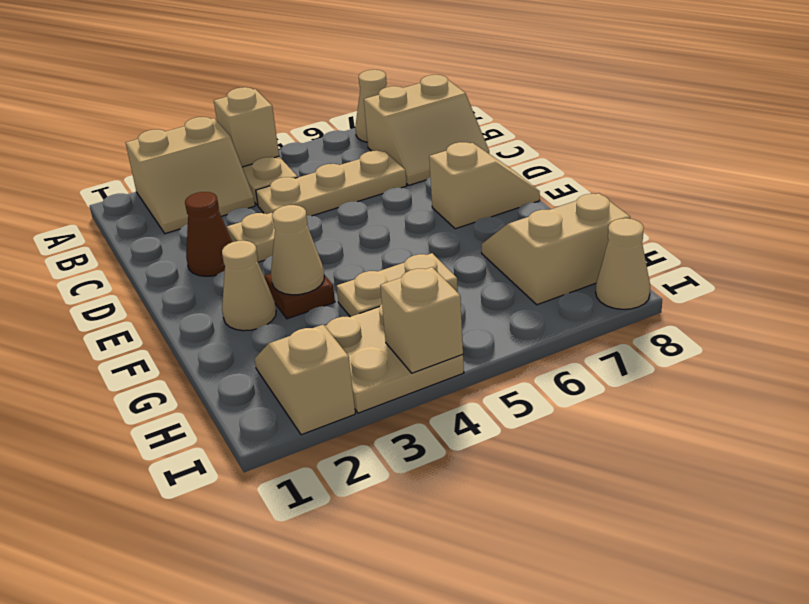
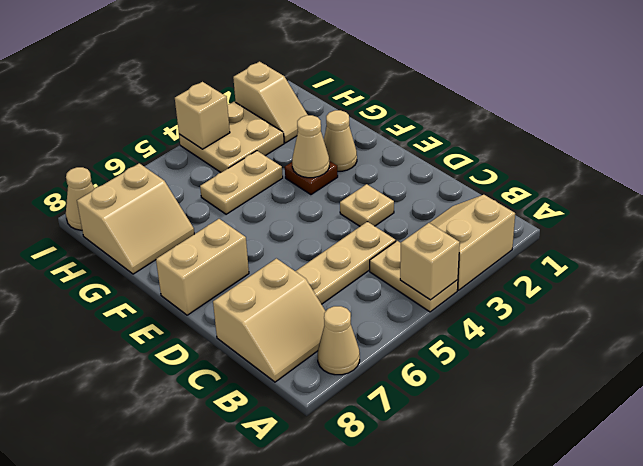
tan slope B7:C8 level 1 top B -> tan slope B7:C8 level 1 top C
brown cone D2 level 1 -> none
tan slope E7:E8 level 1 top 7 -> tan brick E7:E8 level 1

